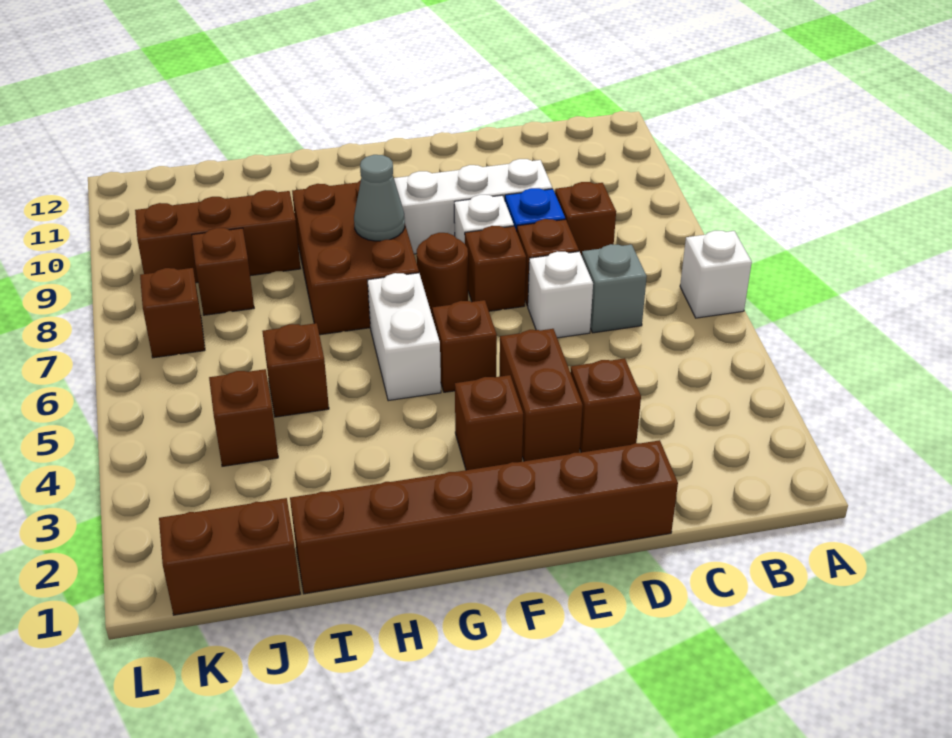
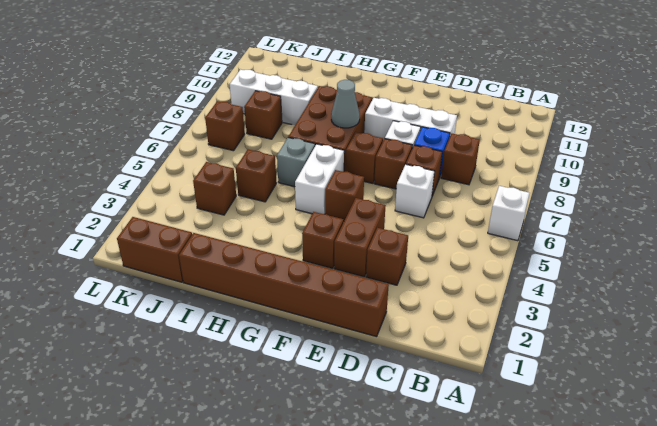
grey brick C6 level 1 -> grey brick H6 level 1
brown round brick F7 level 1 -> brown brick F7 level 1
brown brick I9:K9 level 1 -> white brick I9:K9 level 1

